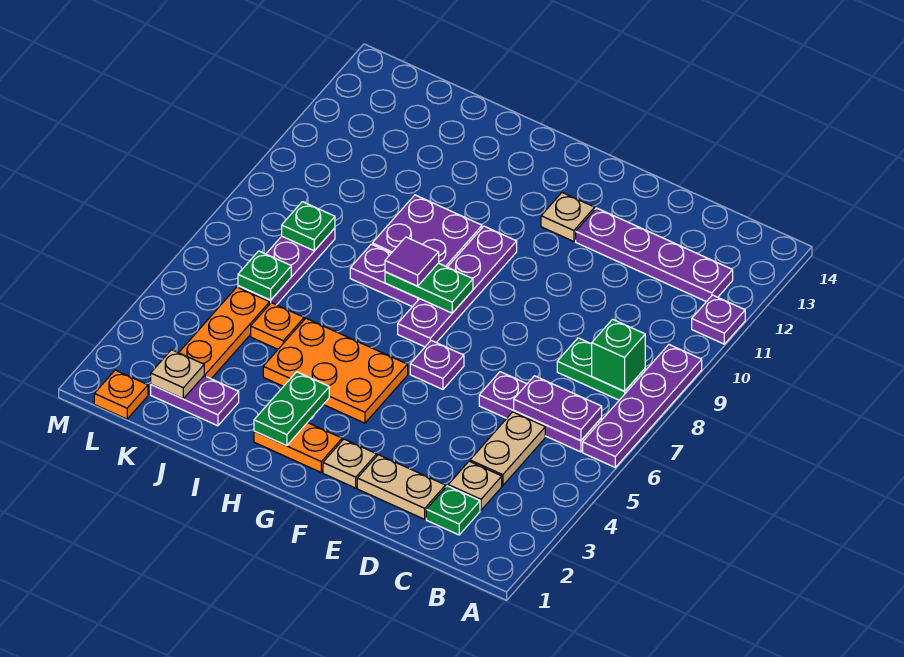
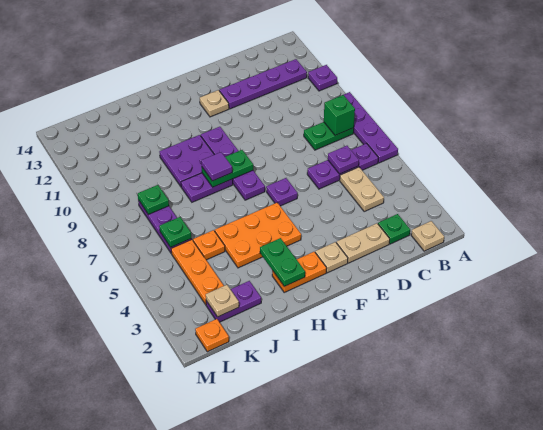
purple plate B6:C6 level 2 -> purple plate C6 level 2
tan plate C3 level 1 -> tan plate B1 level 1

